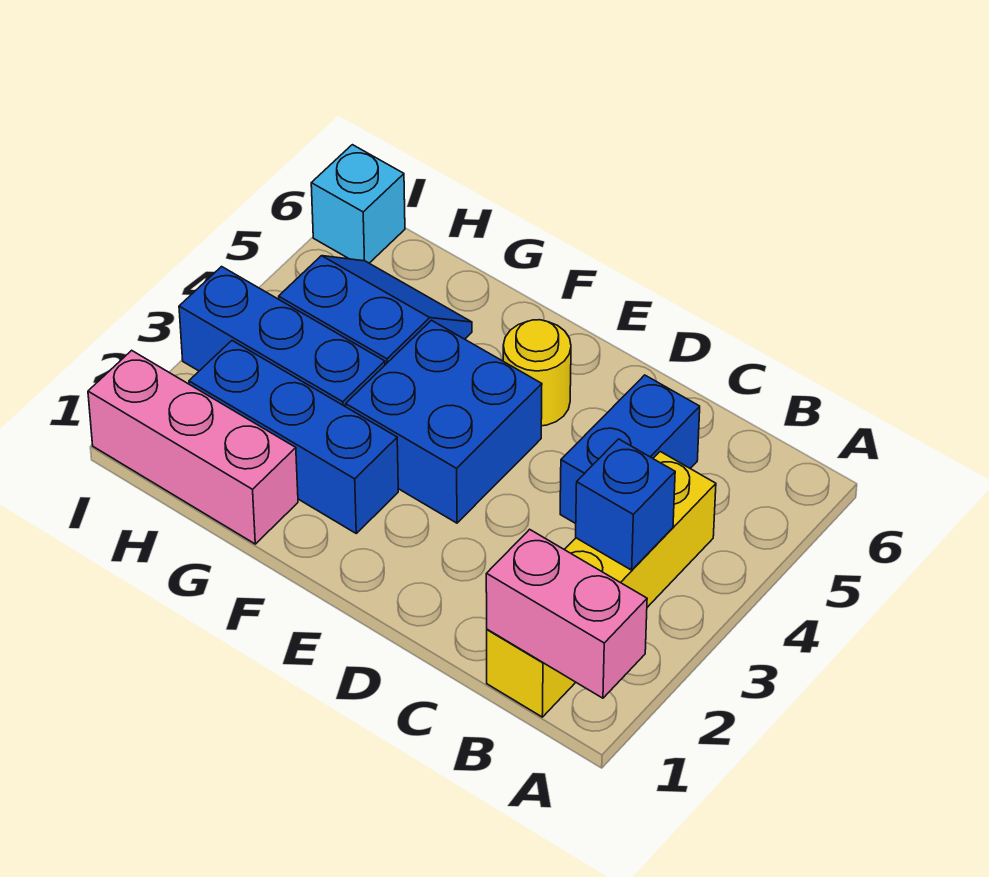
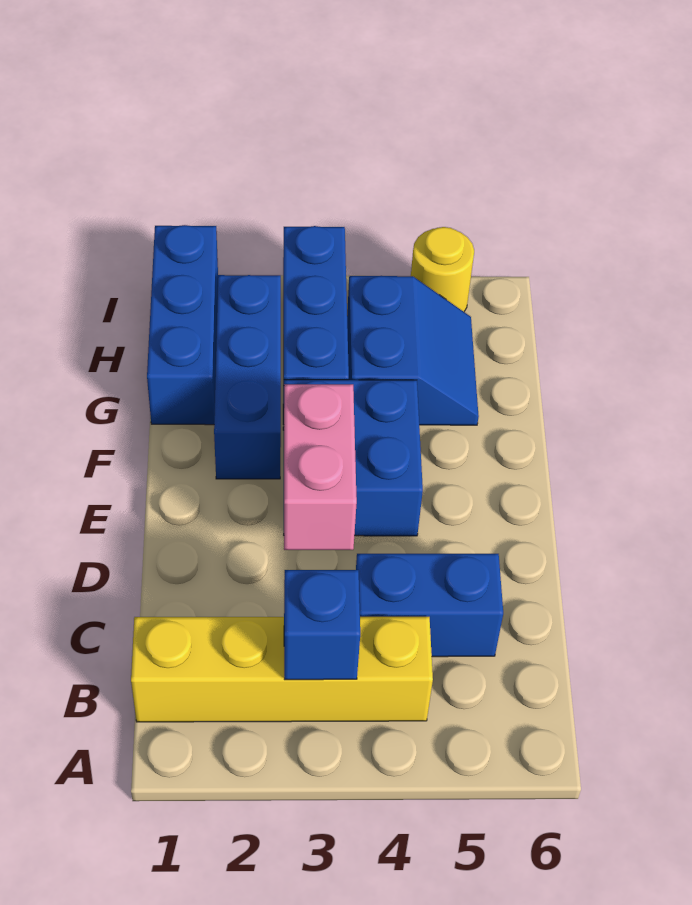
pink brick A1:B1 level 2 -> pink brick D3:E3 level 2
yellow round brick E5 level 1 -> yellow round brick I5 level 1
pink brick G1:I1 level 1 -> blue brick G1:I1 level 1
cyan brick I6 level 1 -> none

